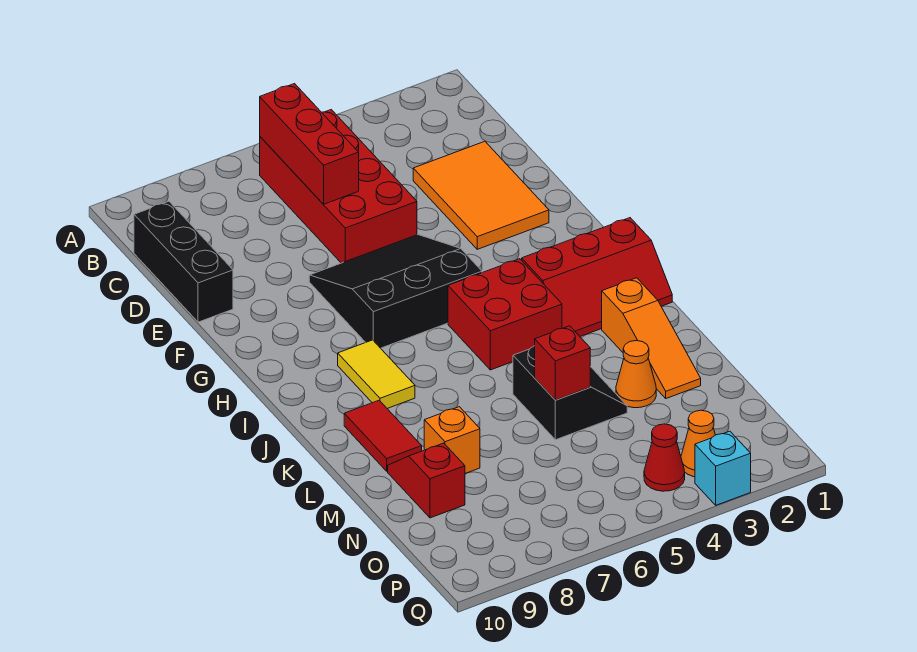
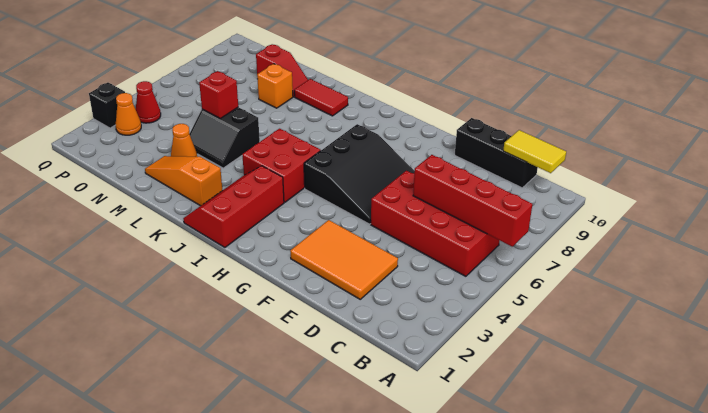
red brick B6:D6 level 2 -> red brick A6:D6 level 2
yellow tile I8:J8 level 1 -> yellow tile B10:C10 level 2
cyan brick Q3 level 1 -> black brick Q3 level 1

